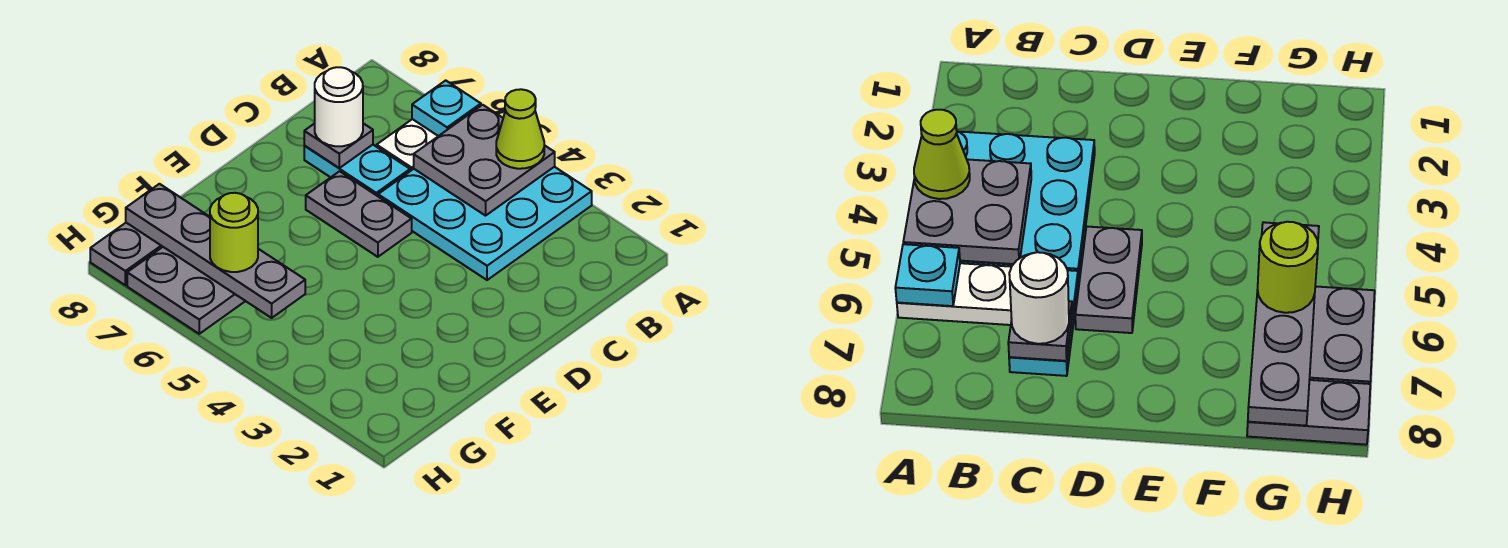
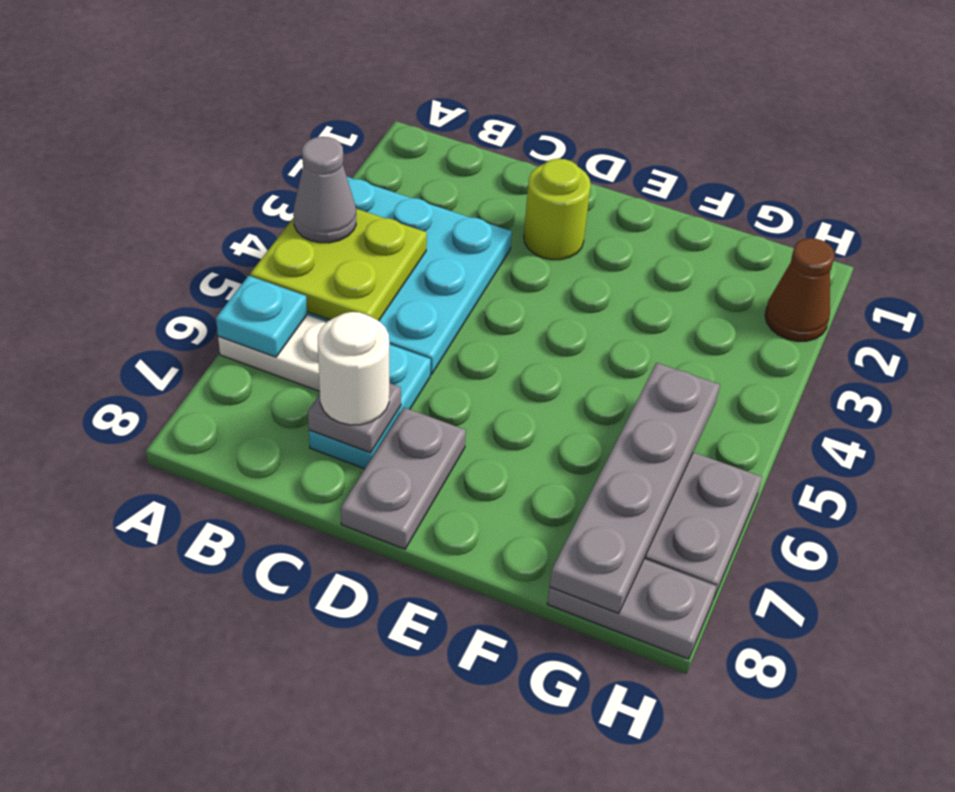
grey plate A4:B5 level 2 -> lime plate A4:B5 level 2
lime cone A4 level 3 -> grey cone A4 level 3
grey plate D5:D6 level 1 -> grey plate D7:D8 level 1
lime round brick G6 level 3 -> lime round brick D2 level 1
none -> brown cone H2 level 1

